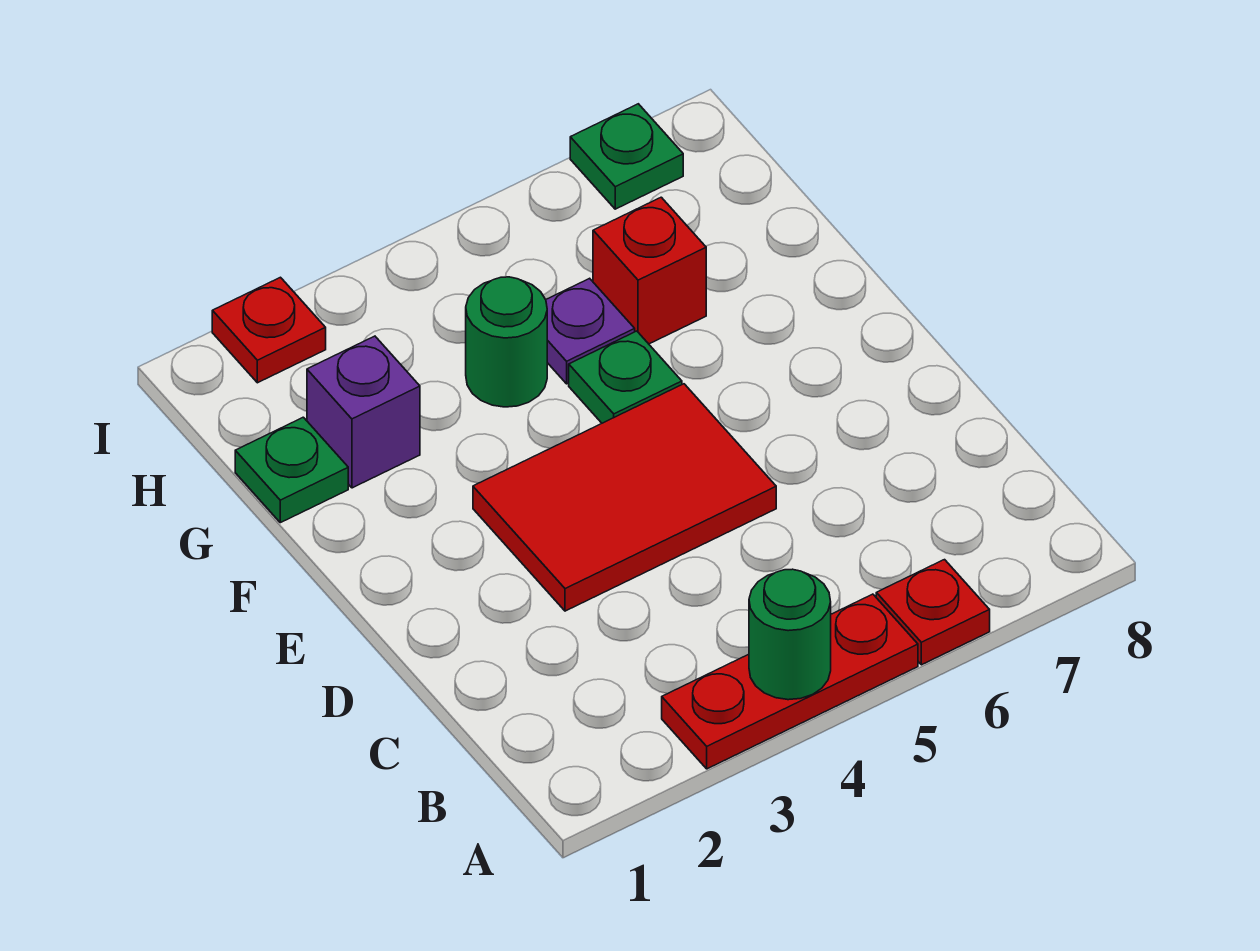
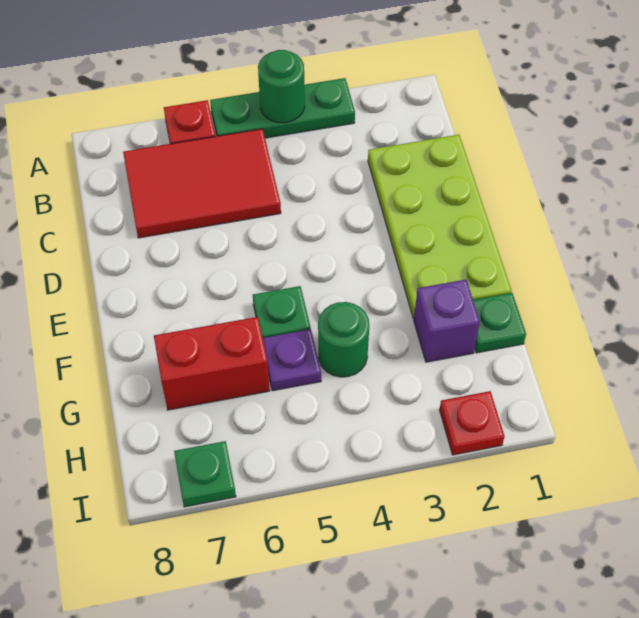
red plate A3:A5 level 1 -> green plate A3:A5 level 1
none -> lime plate C1:F2 level 1
red tile D3:E5 level 1 -> red tile B5:C7 level 1
red brick G6 level 1 -> red brick G6:G7 level 1

